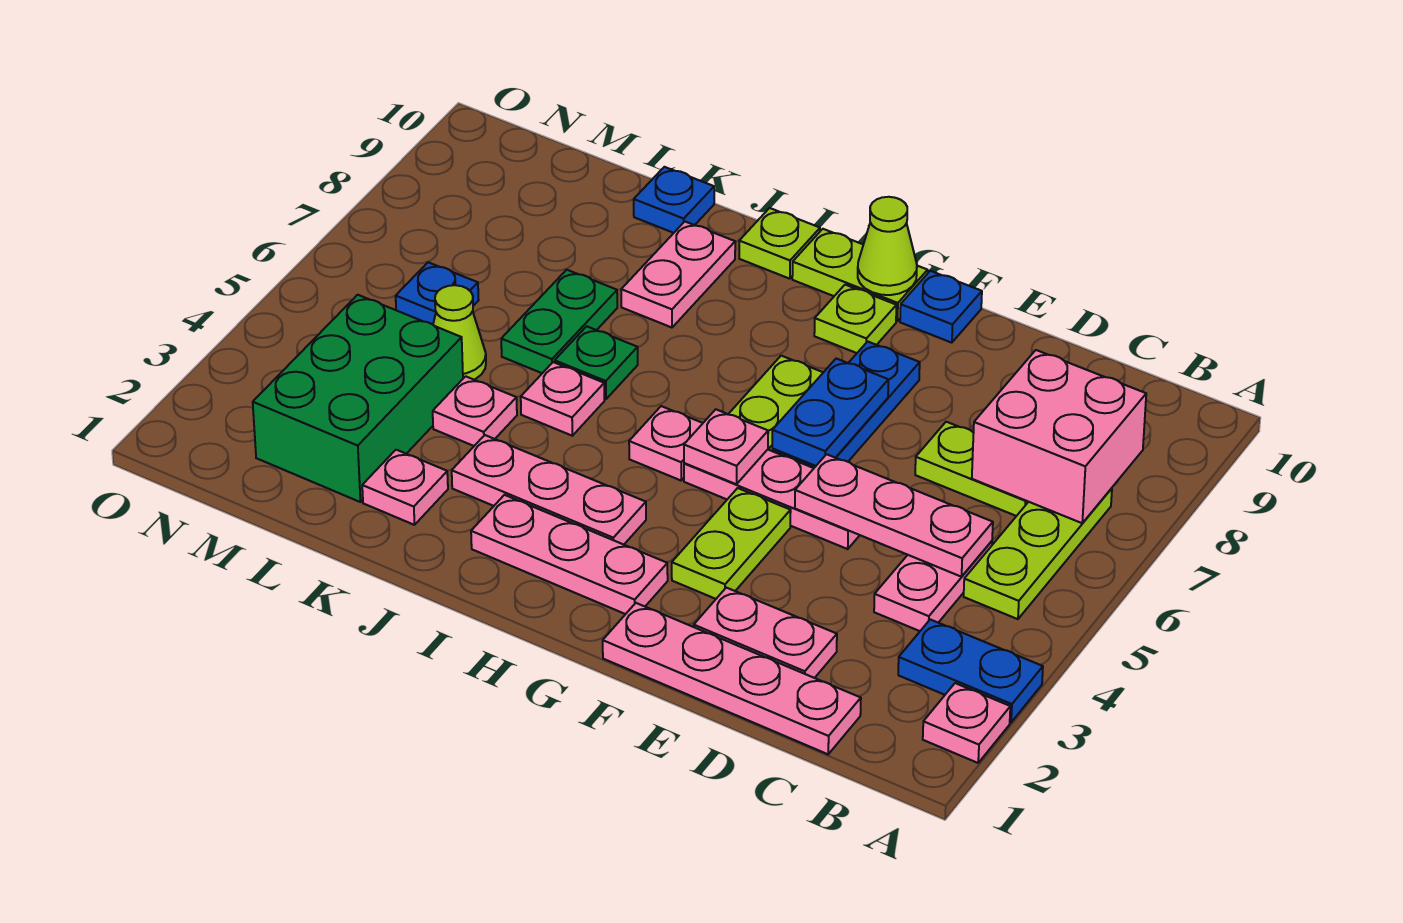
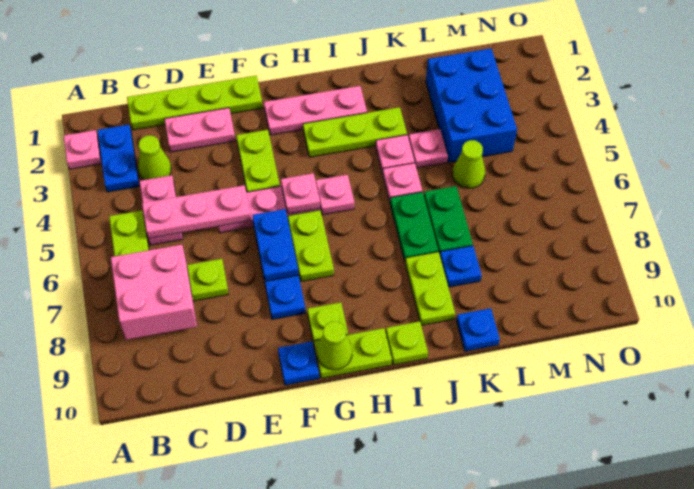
blue plate A3:B3 level 1 -> blue plate B2:B3 level 1
pink plate C1:F1 level 1 -> lime plate C1:F1 level 1
none -> lime cone C3 level 1
pink plate H3:J3 level 1 -> lime plate H3:J3 level 1
green plate J6 level 1 -> green plate J6:J7 level 1
pink plate J8:J9 level 1 -> lime plate J8:J9 level 1
pink plate K2 level 1 -> pink plate J4 level 1
green brick L2:M4 level 1 -> blue brick L2:M4 level 1
blue plate M6 level 1 -> blue plate K8 level 1

